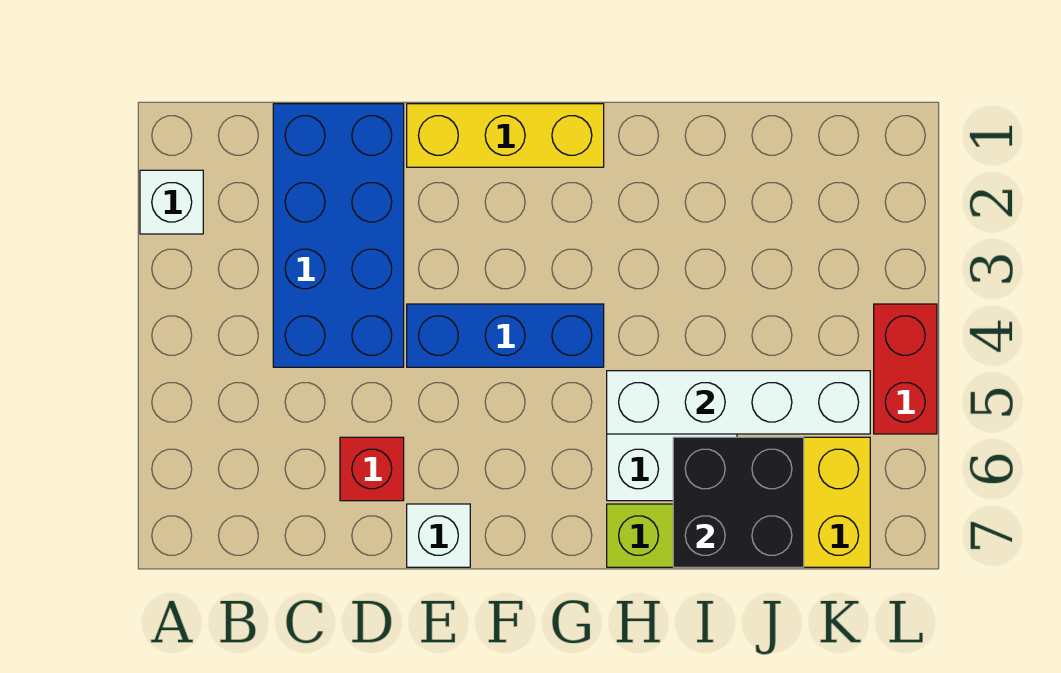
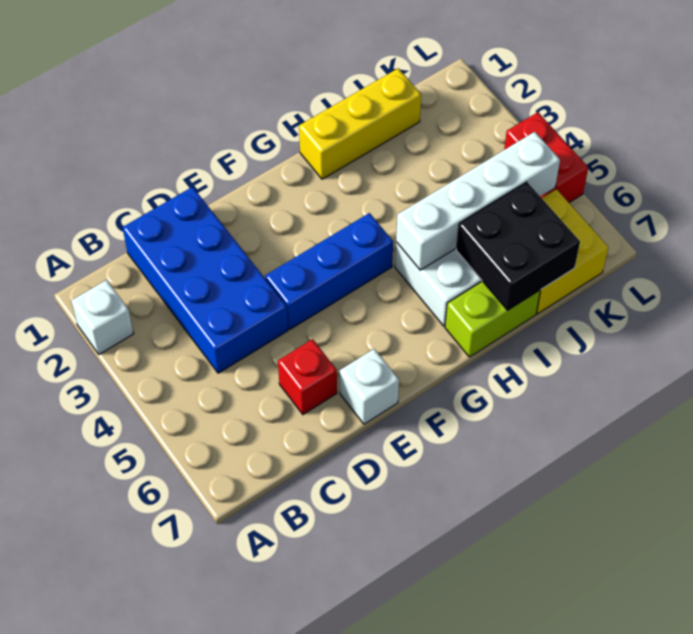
yellow brick E1:G1 level 1 -> yellow brick H1:J1 level 1

